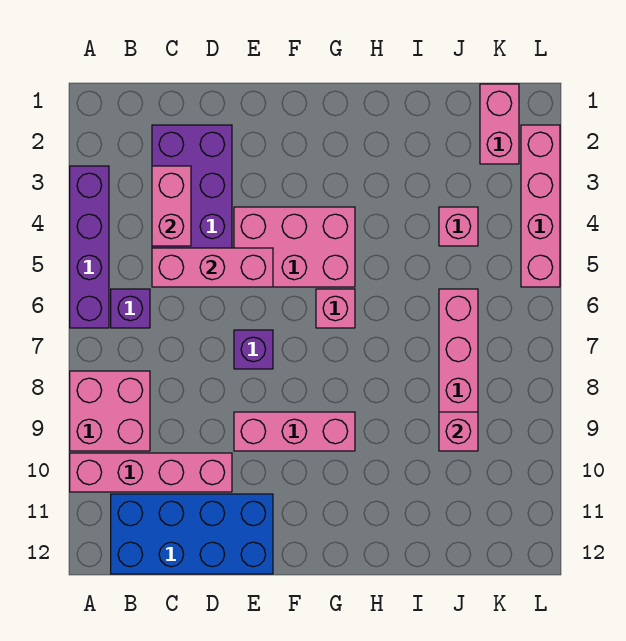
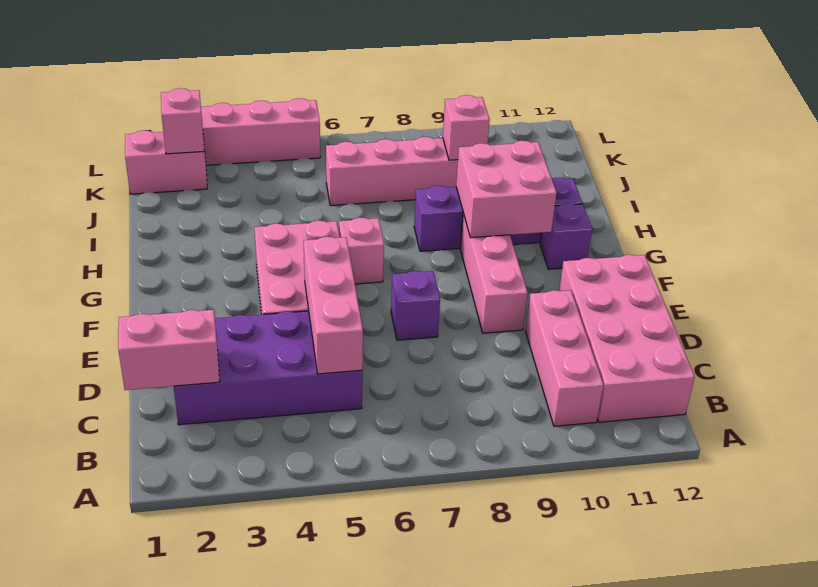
purple brick A3:A6 level 1 -> purple brick H8:H11 level 1
pink brick A8:B9 level 1 -> pink brick G9:H10 level 2
pink brick A10:D10 level 1 -> pink brick B10:D10 level 1
purple brick B6 level 1 -> purple brick G11 level 1
blue brick B11:E12 level 1 -> pink brick B11:E12 level 1
pink brick C3:C4 level 2 -> pink brick C1:C2 level 2
pink brick J4 level 1 -> pink brick K2 level 2

